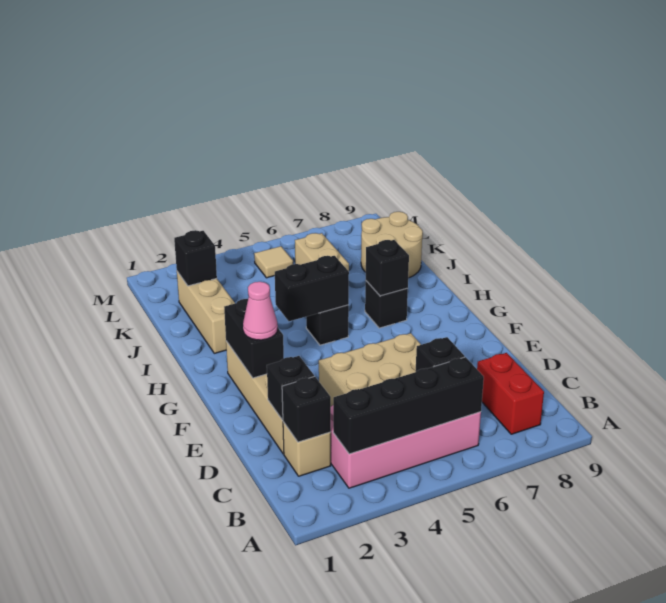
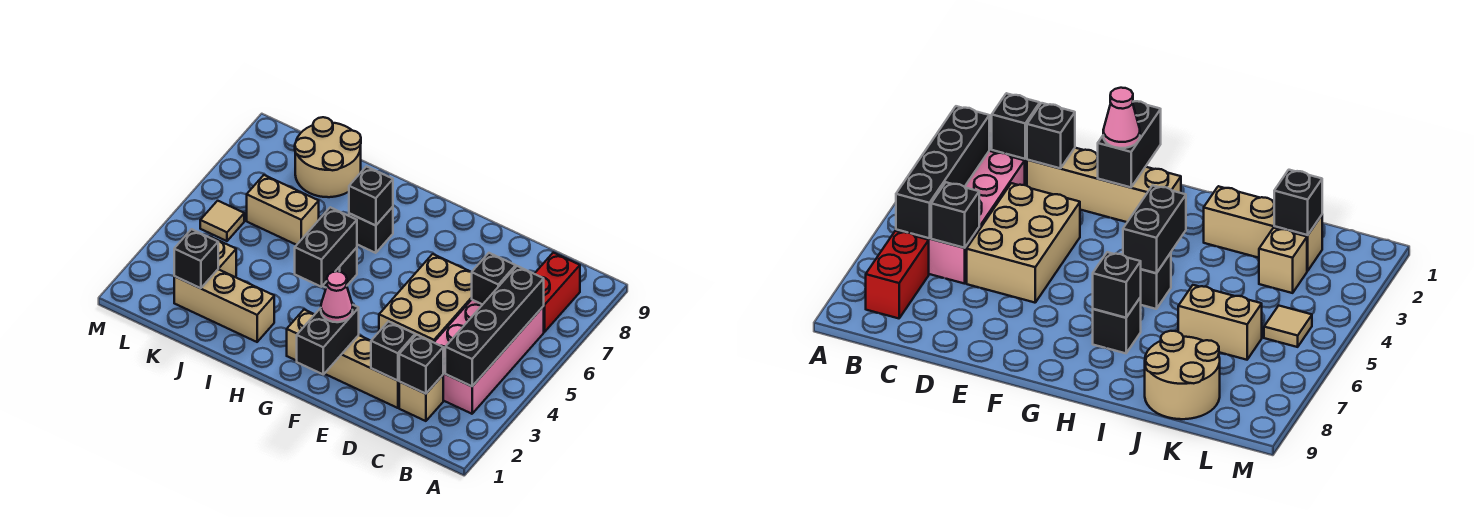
red brick B8:C8 level 1 -> red brick B7:B8 level 1
black brick F2:G2 level 2 -> black brick F1:F2 level 2
none -> tan brick K3 level 1

